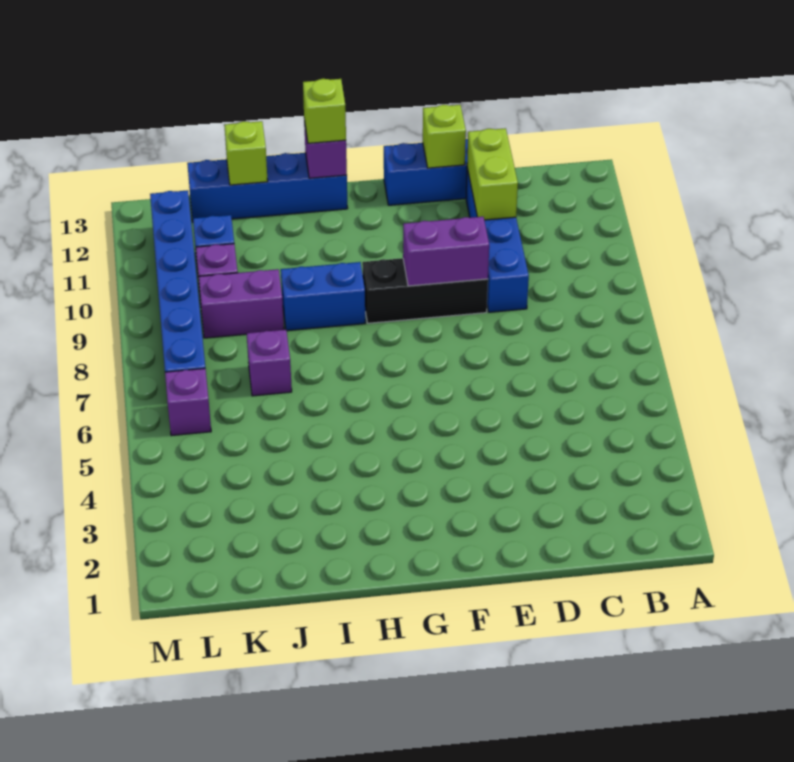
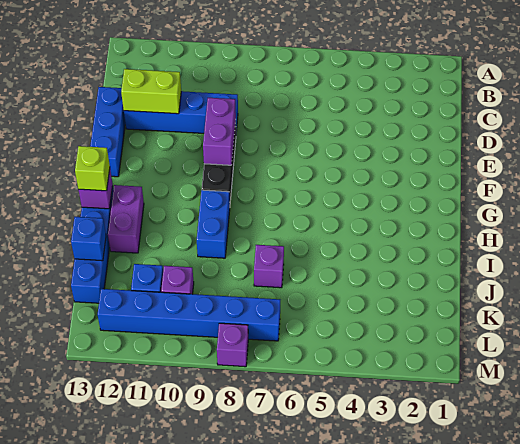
lime brick E13 level 2 -> none
purple brick J9:K9 level 1 -> purple brick H12:I12 level 1
lime brick J13 level 2 -> blue brick J13 level 2
purple brick L6 level 1 -> purple brick M8 level 1

